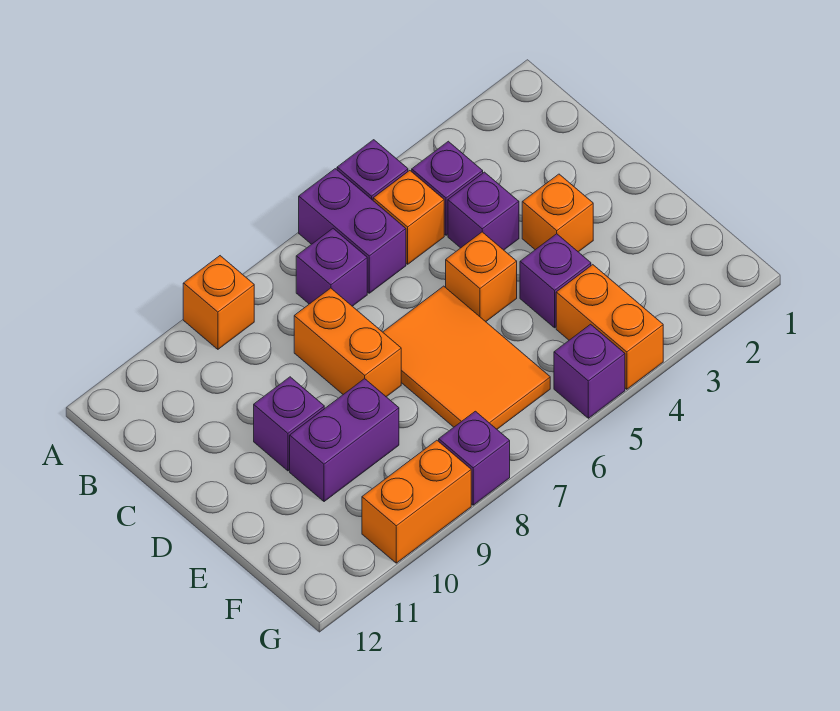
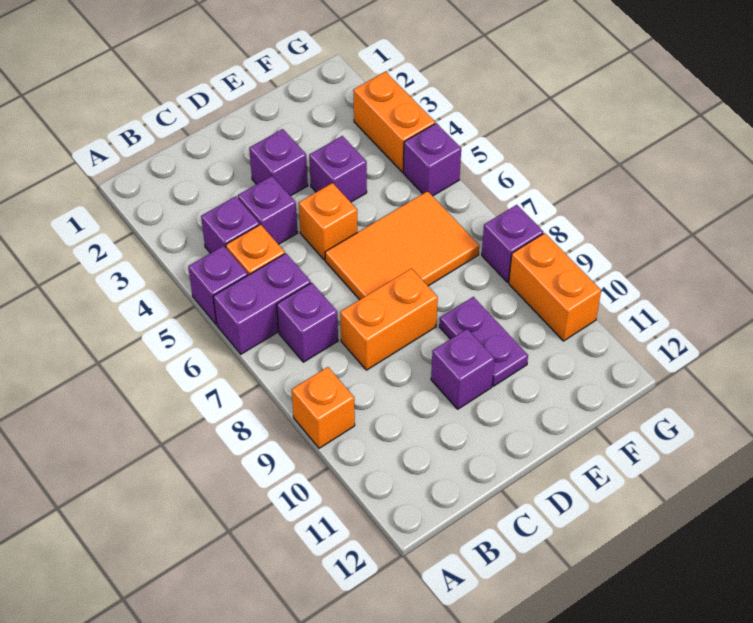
orange brick D3 level 1 -> purple brick D3 level 1
purple brick E9:E10 level 1 -> purple plate E9:E10 level 1
orange brick F4:G4 level 1 -> orange brick G3:G4 level 1

